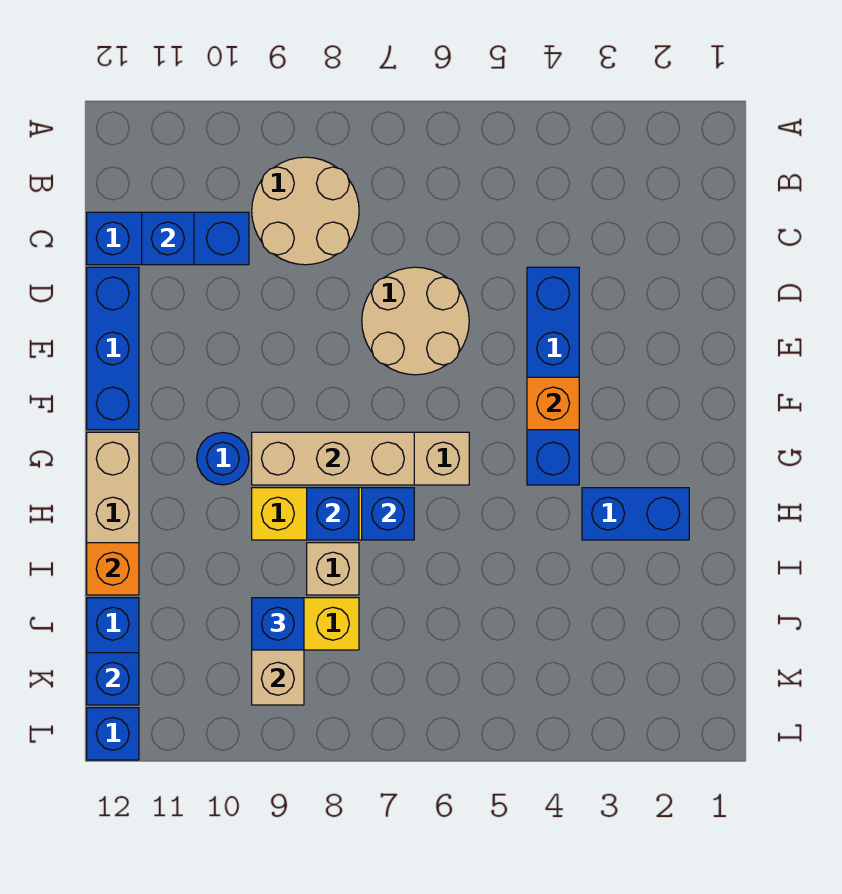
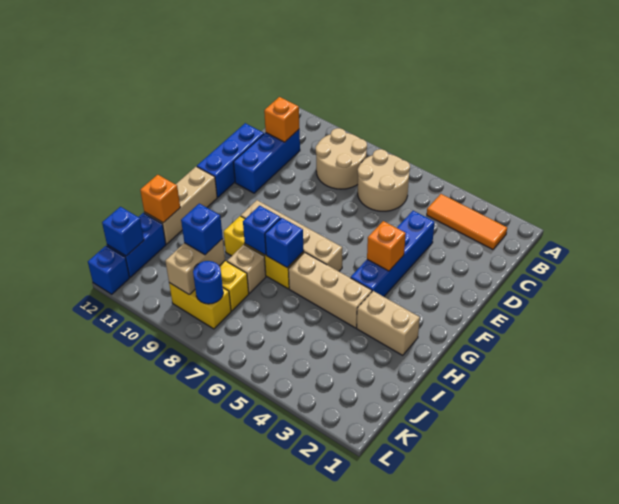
none -> orange tile B2:B4 level 1
blue brick C10:C12 level 1 -> blue brick C11:E11 level 1
blue brick C11 level 2 -> orange brick C11 level 2
tan round brick D6:E7 level 1 -> tan round brick B6:C7 level 1
tan brick G7:G9 level 2 -> tan brick H4:H6 level 1
blue round brick G10 level 1 -> blue round brick K8 level 2
blue brick H2:H3 level 1 -> tan brick H2:H3 level 1
none -> yellow brick K8:K9 level 1

